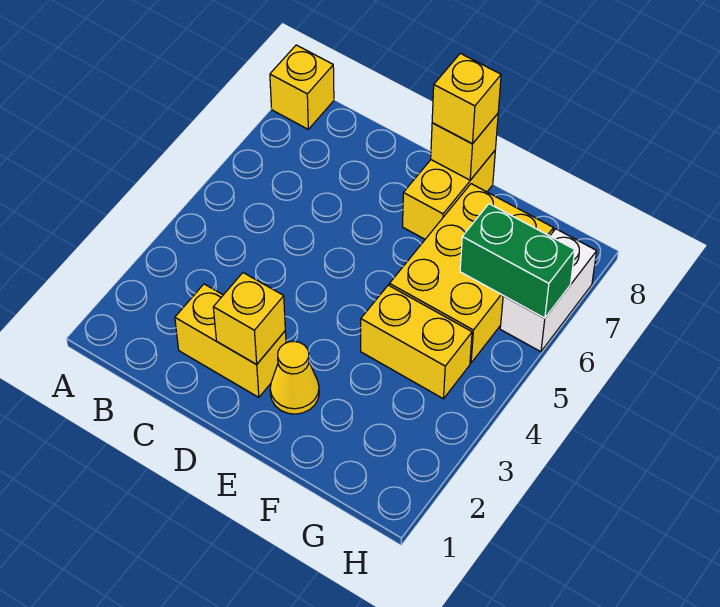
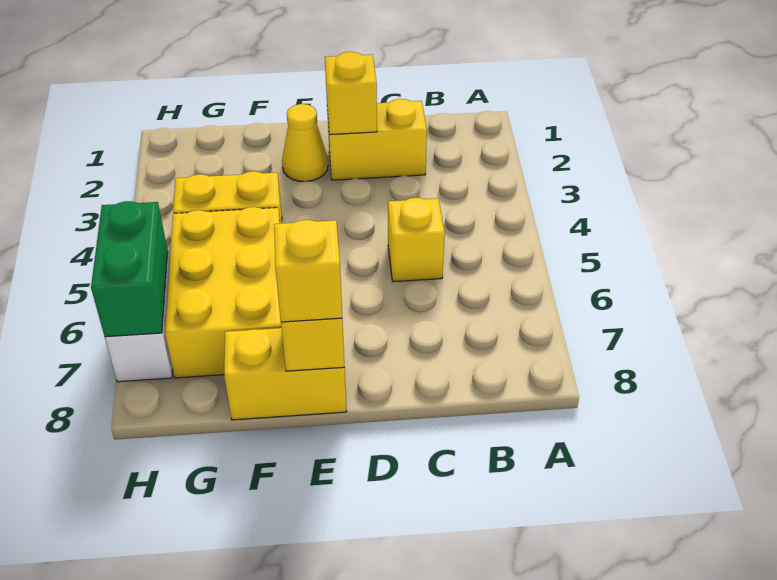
yellow brick A8 level 1 -> yellow brick C5 level 1
yellow brick E7:E8 level 1 -> yellow brick E8:F8 level 1
green brick G6:H6 level 2 -> green brick H6:H7 level 2

